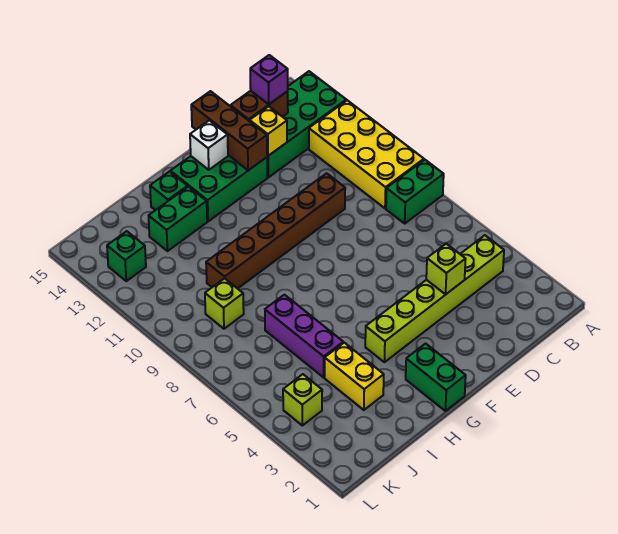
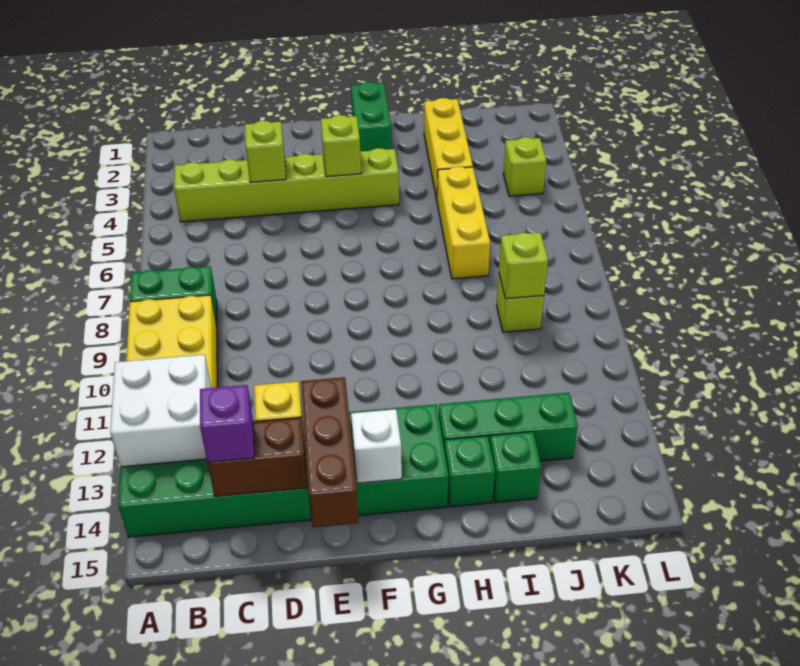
none -> white brick A12:B13 level 2
brown brick D10:I10 level 1 -> none
none -> lime brick F4 level 2
green brick H13:I13 level 1 -> green brick H13:J13 level 1
yellow brick I3:I4 level 1 -> yellow brick I2:I4 level 1
purple brick I5:I7 level 1 -> yellow brick I5:I7 level 1
none -> lime brick J9 level 2
green brick K13 level 1 -> green brick I14 level 1

